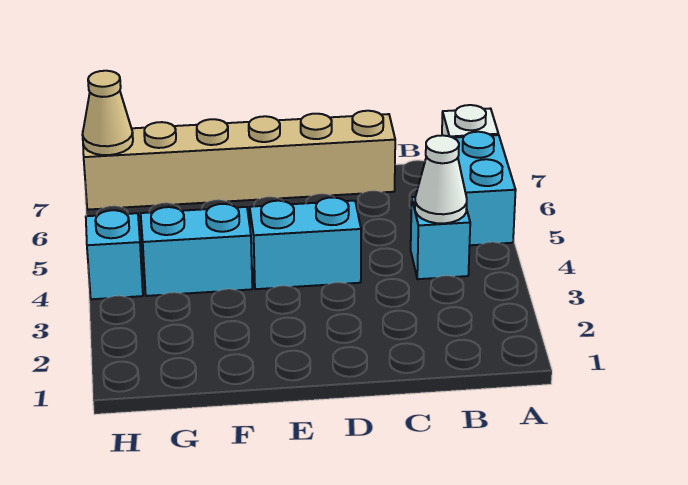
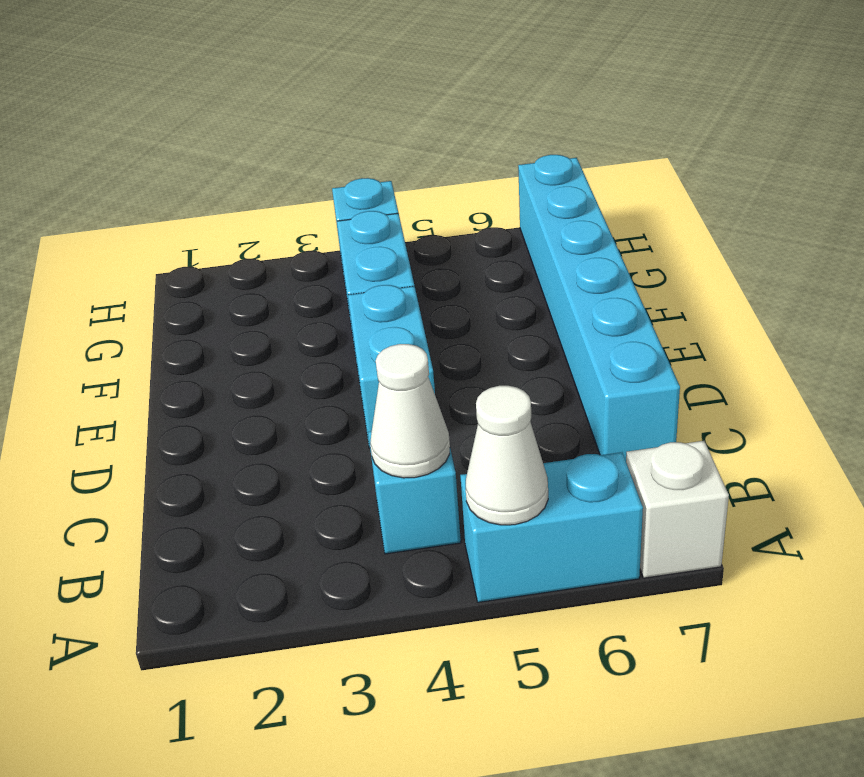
none -> white cone A5 level 2
tan brick C7:H7 level 1 -> cyan brick C7:H7 level 1
tan cone H7 level 2 -> none

